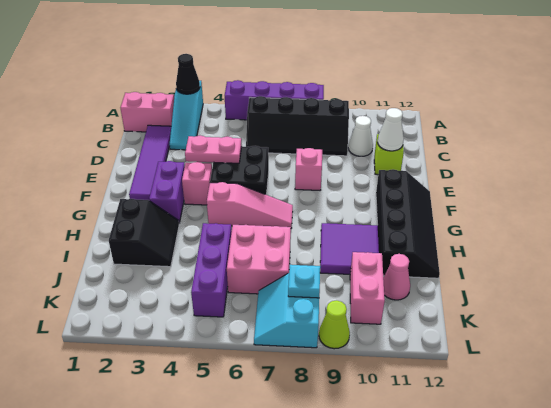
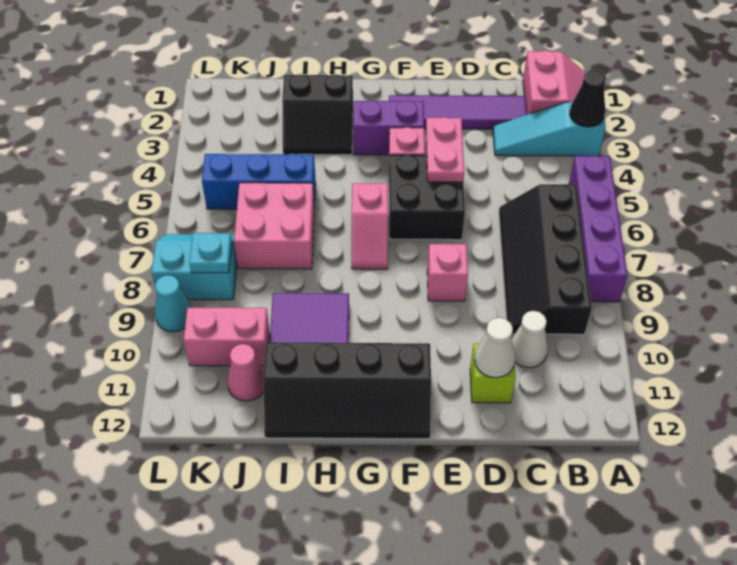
pink slope G5:G7 level 1 top 5 -> pink slope G6:G7 level 1 top 6
purple brick I5:K5 level 1 -> blue brick I5:K5 level 1
lime cone L9 level 1 -> cyan cone L9 level 1

